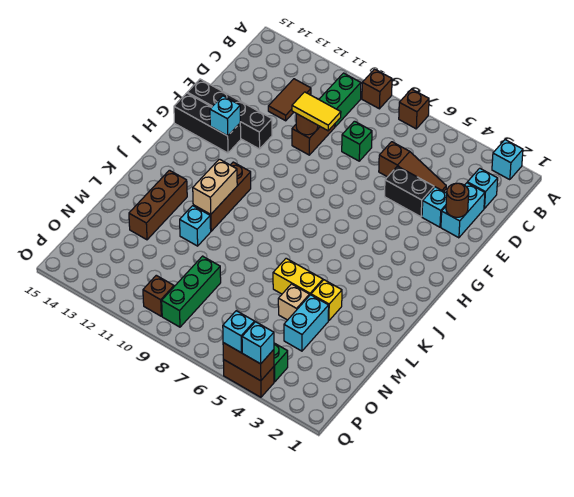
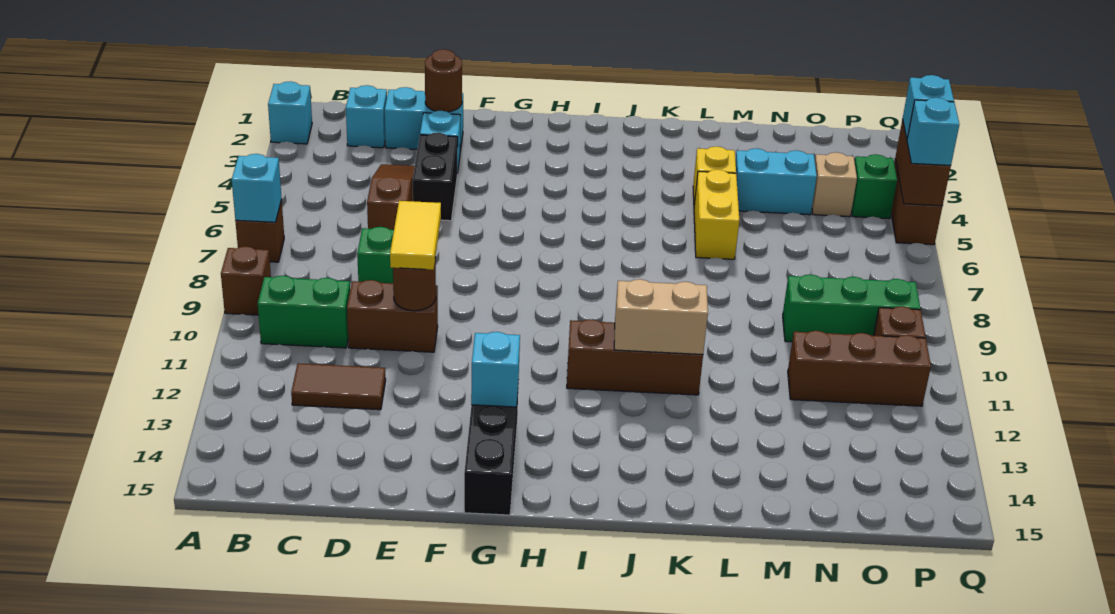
black brick F12:F15 level 1 -> none
brown brick K13:M13 level 1 -> brown brick N11:P11 level 1
cyan brick L11 level 1 -> cyan brick A7 level 2
tan brick M5 level 1 -> tan brick O4 level 1

